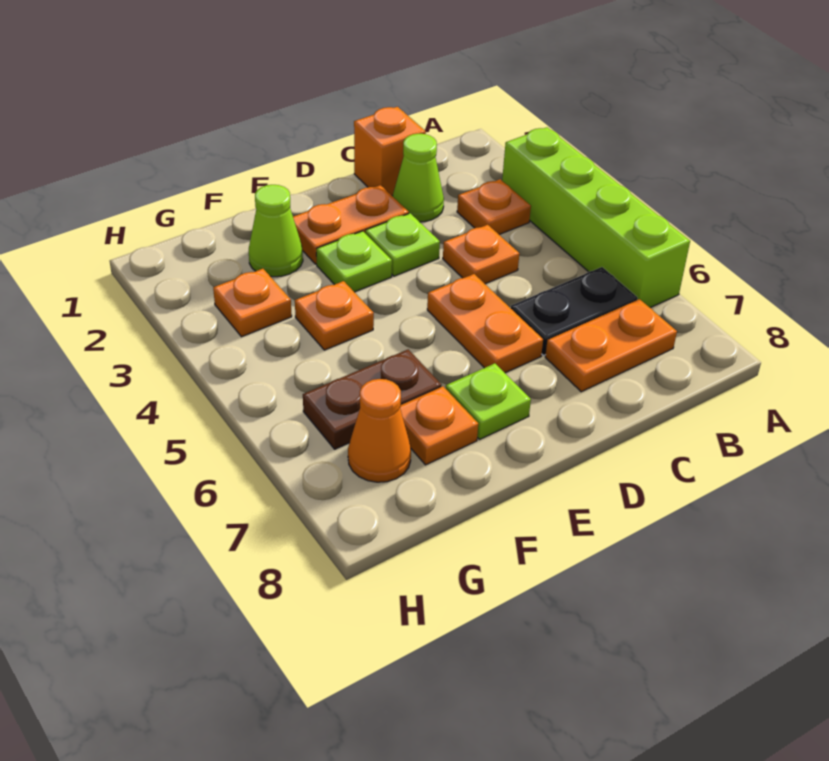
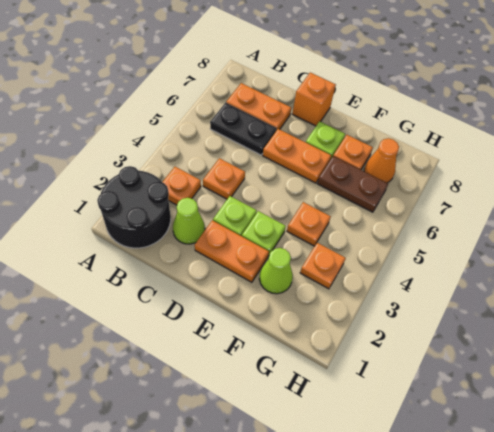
none -> black round brick A1:B2 level 1
lime brick A3:A6 level 1 -> none
orange brick C1 level 1 -> orange brick D8 level 1
orange plate D5:D6 level 1 -> orange plate D6:E6 level 1

